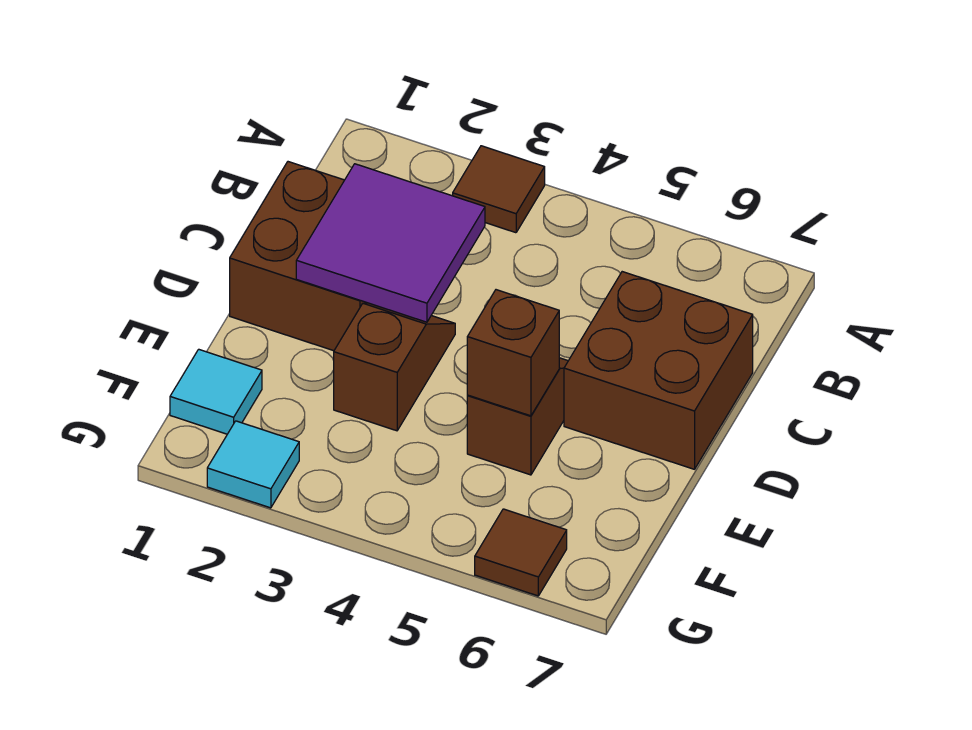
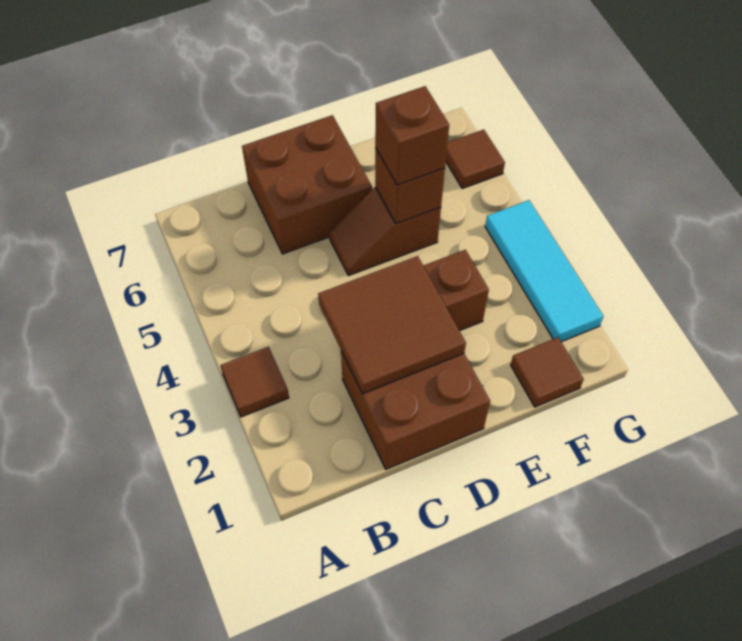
purple tile C2:D3 level 2 -> brown tile C2:D3 level 2
none -> brown brick E5 level 3
cyan tile F1 level 1 -> brown tile F1 level 1
cyan tile G2 level 1 -> cyan tile G2:G4 level 1

